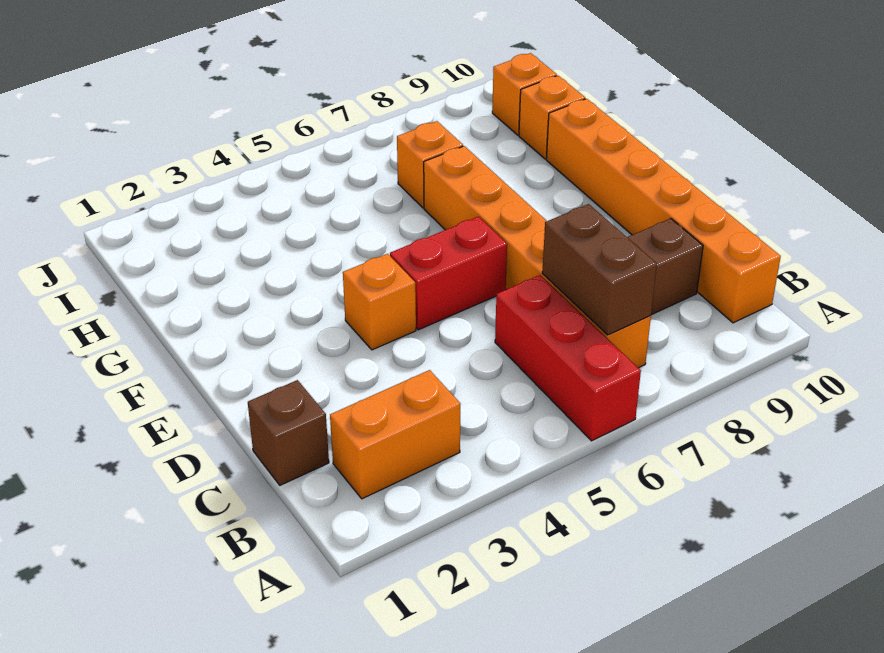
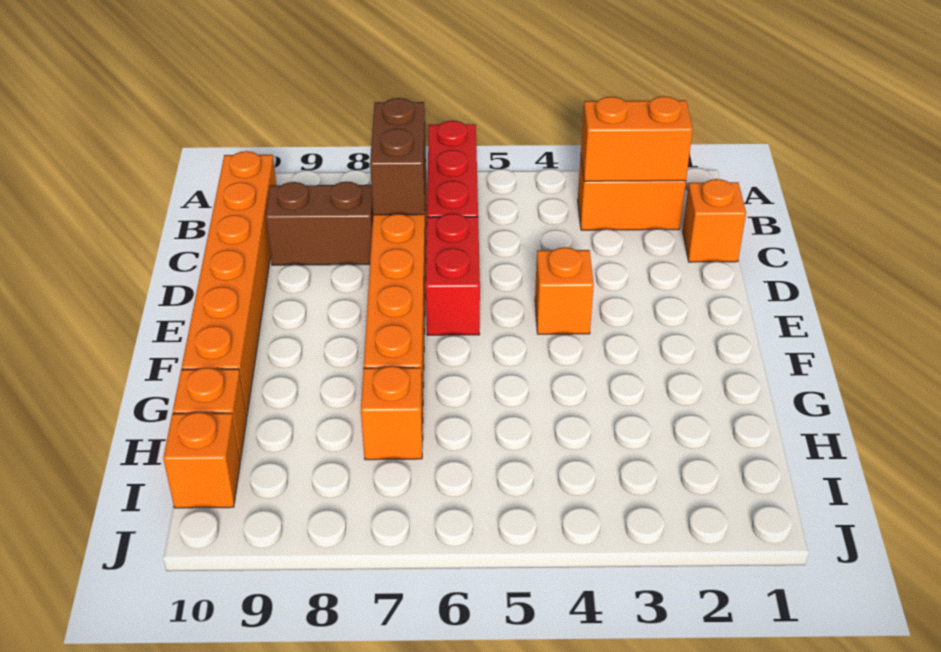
none -> orange brick B2:B3 level 2
brown brick C1 level 1 -> orange brick C1 level 1
red brick E5:E6 level 1 -> red brick D6:E6 level 1

